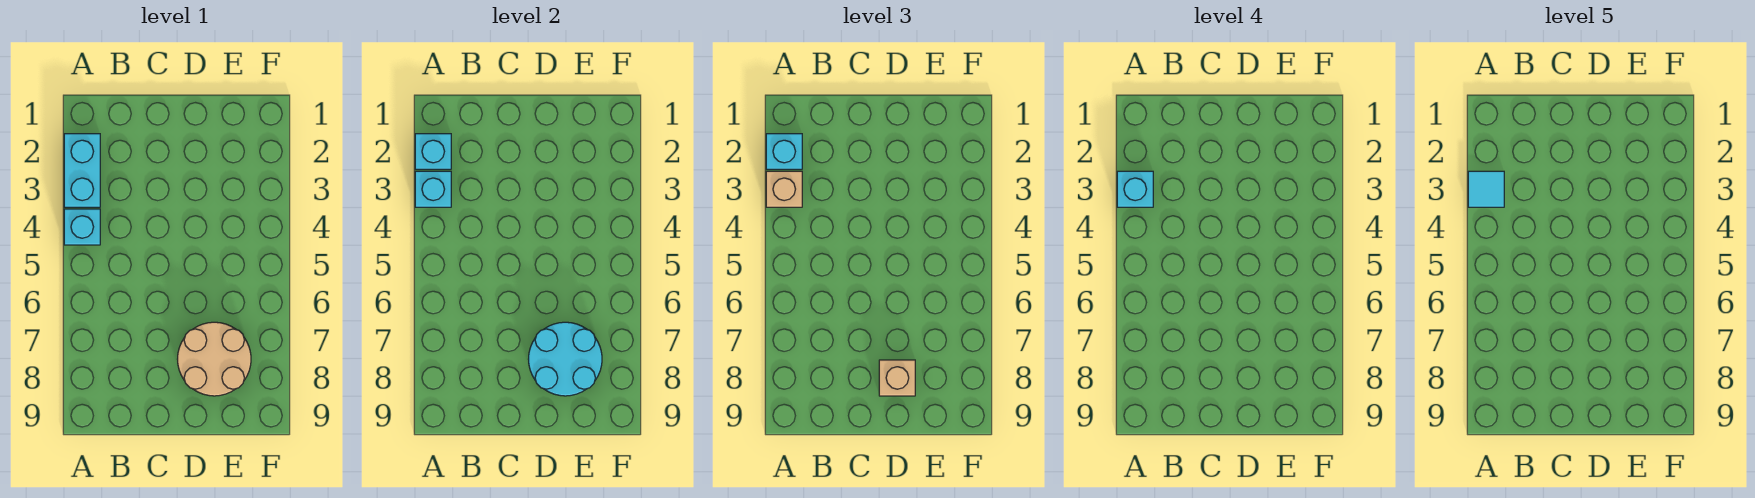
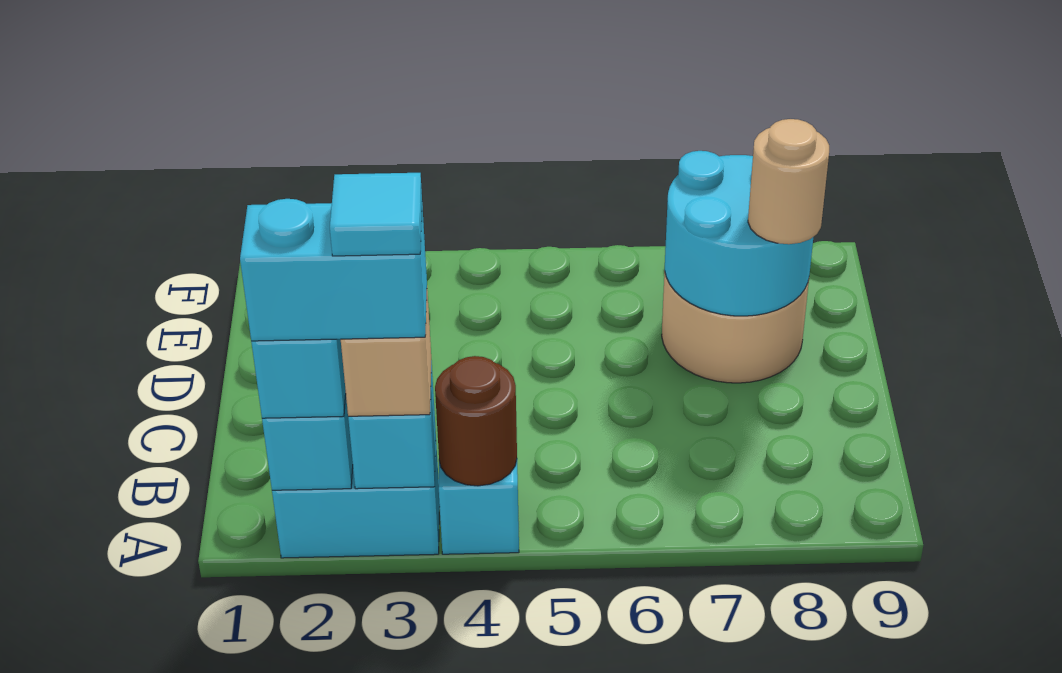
cyan brick A3 level 4 -> cyan brick A2:A3 level 4
none -> brown round brick A4 level 2
tan brick D8 level 3 -> tan round brick D8 level 3

